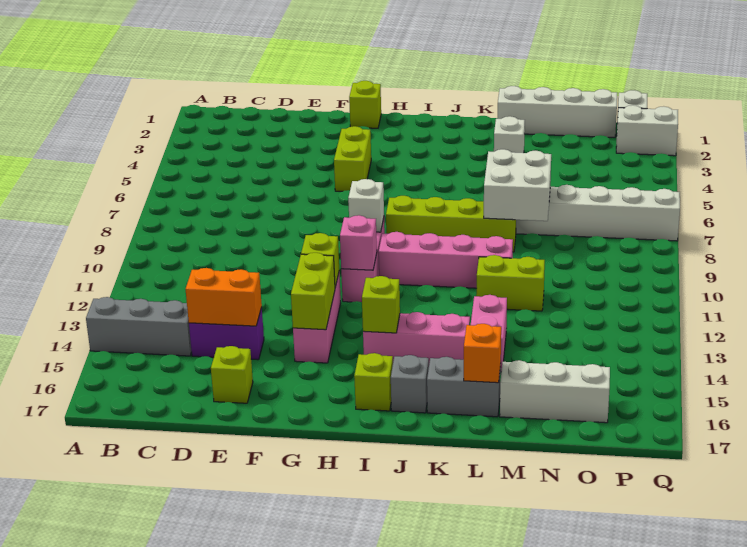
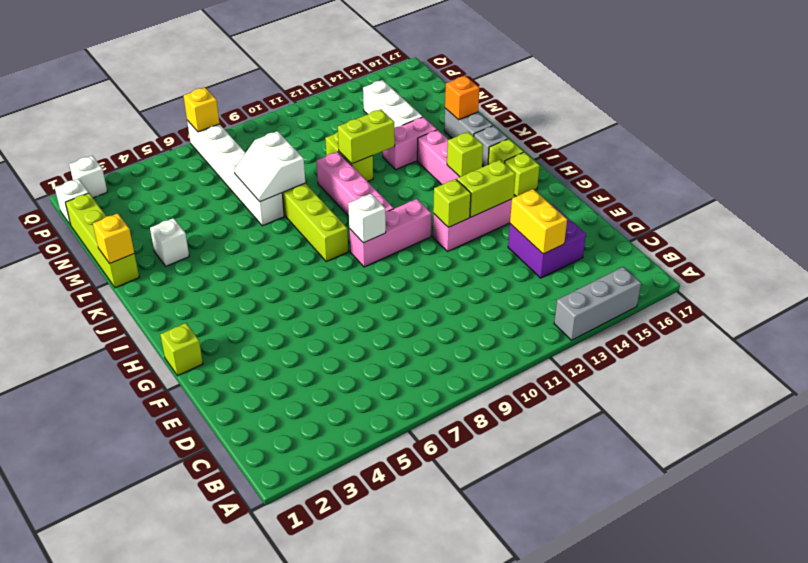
grey brick A14:C14 level 1 -> grey brick A13:A15 level 1
purple brick D14:E14 level 1 -> purple brick D14:E15 level 1
orange brick D14:E14 level 2 -> yellow brick D14:E14 level 2
lime brick E16 level 1 -> lime brick H16 level 1
lime brick G4:G5 level 1 -> lime brick L11:L12 level 2
pink brick H11 level 2 -> none
white brick L1:O1 level 1 -> lime brick L1:O1 level 1
none -> yellow brick L1 level 2
white brick L7:M8 level 2 -> white slope L7:M8 level 2 top 8
white brick M16:O16 level 1 -> white brick M14:O14 level 1
white brick P2:Q2 level 1 -> white brick Q2 level 1
none -> yellow brick Q7 level 2

